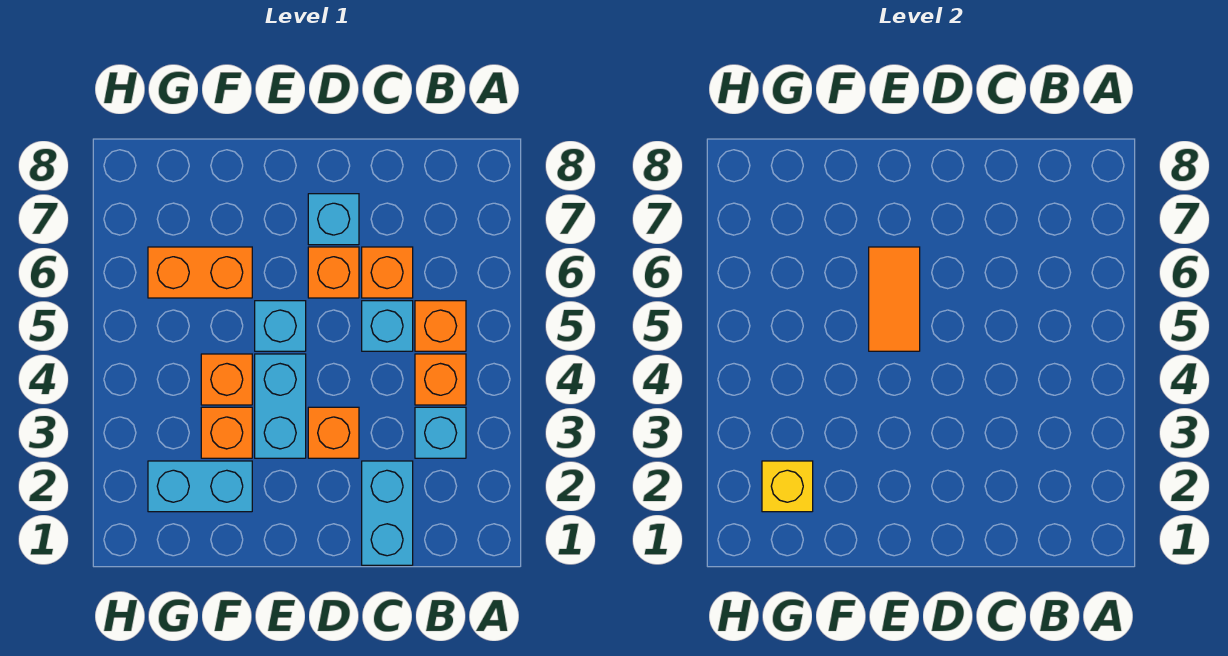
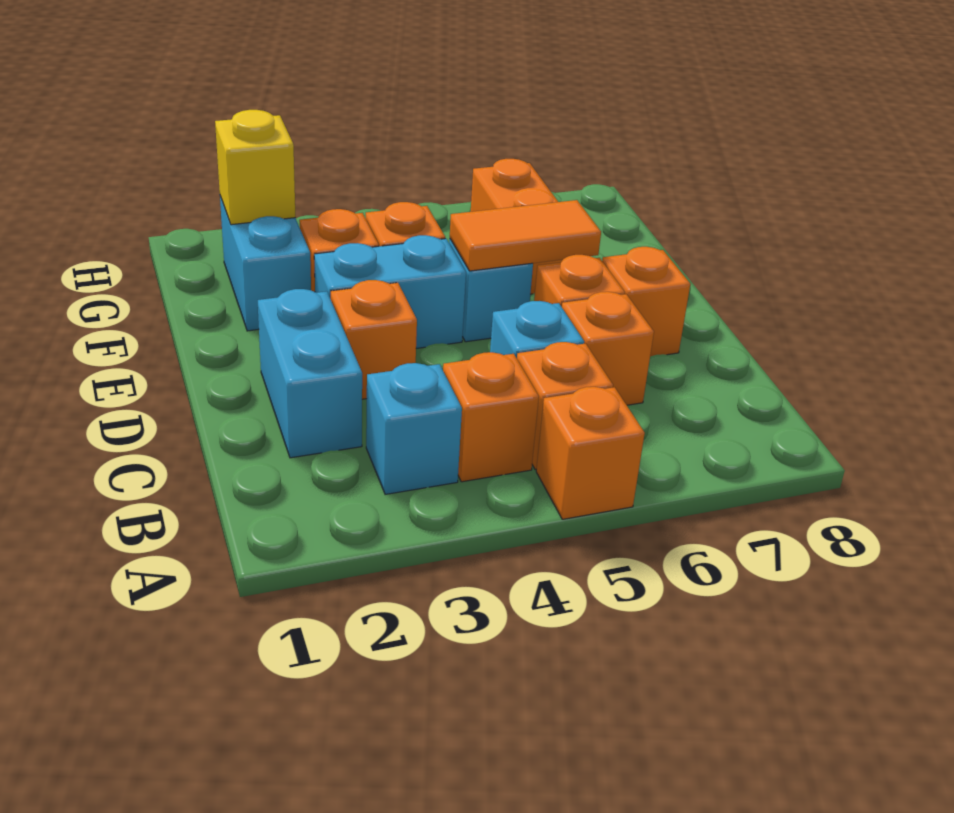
none -> orange brick A5 level 1
cyan brick C1:C2 level 1 -> cyan brick C2:D2 level 1
cyan brick D7 level 1 -> orange brick D7 level 1

